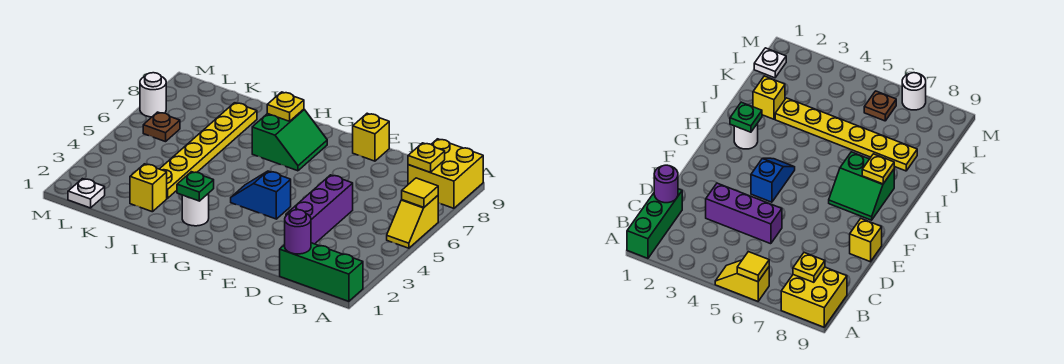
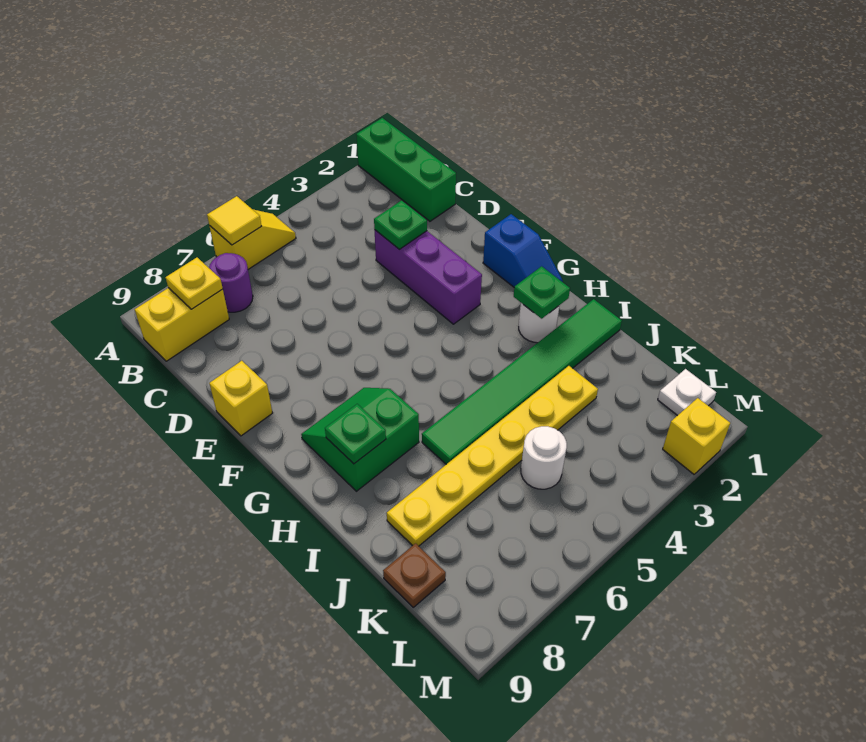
yellow brick A8:B9 level 1 -> yellow brick B8:B9 level 1
purple round brick C1 level 2 -> purple round brick B7 level 1
purple brick D3:D5 level 1 -> purple brick D3:F3 level 1
none -> green plate D3 level 2
blue slope F4:G4 level 1 top F -> blue slope F1:G1 level 1 top F
yellow plate H8 level 2 -> green plate H8 level 2
none -> green tile I1:I6 level 1
yellow brick J2 level 1 -> yellow brick M2 level 1
brown plate L6 level 1 -> brown plate K9 level 1
white round brick M7 level 1 -> white round brick K5 level 1

